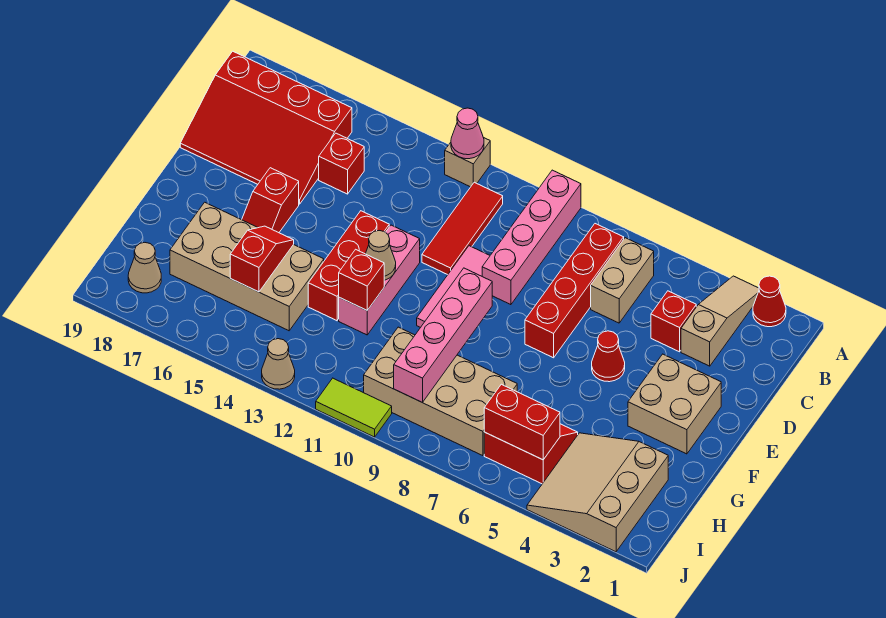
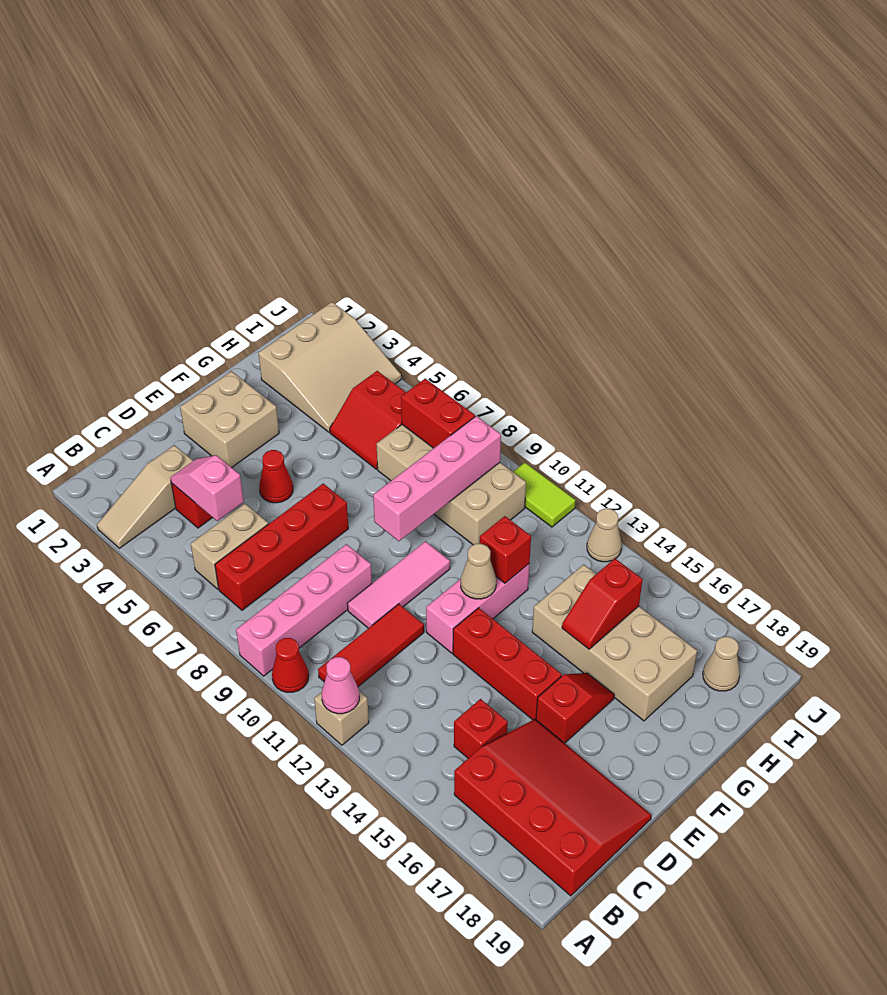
red cone A2 level 1 -> red cone A10 level 1
none -> pink slope C4:C5 level 2 top 5
red brick E13:G13 level 1 -> red brick E13:E15 level 1
red brick I5:I6 level 2 -> red brick I7:I8 level 2

